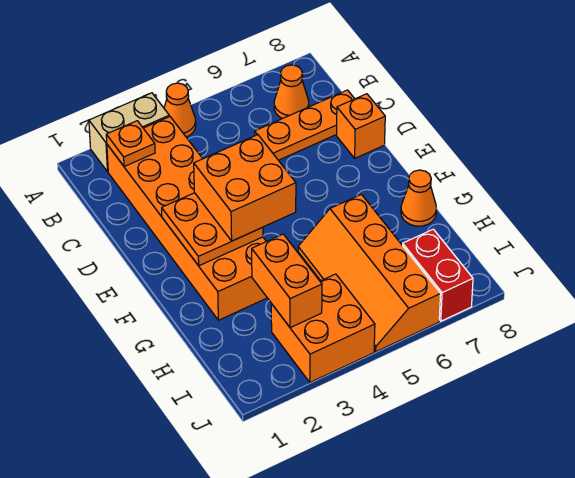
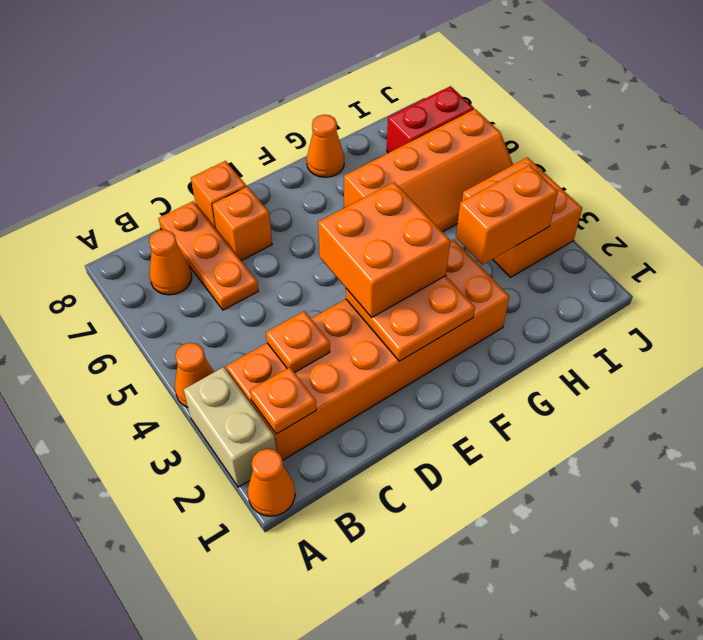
none -> orange cone A1 level 1
none -> orange plate C3 level 2
none -> orange brick D7 level 1

